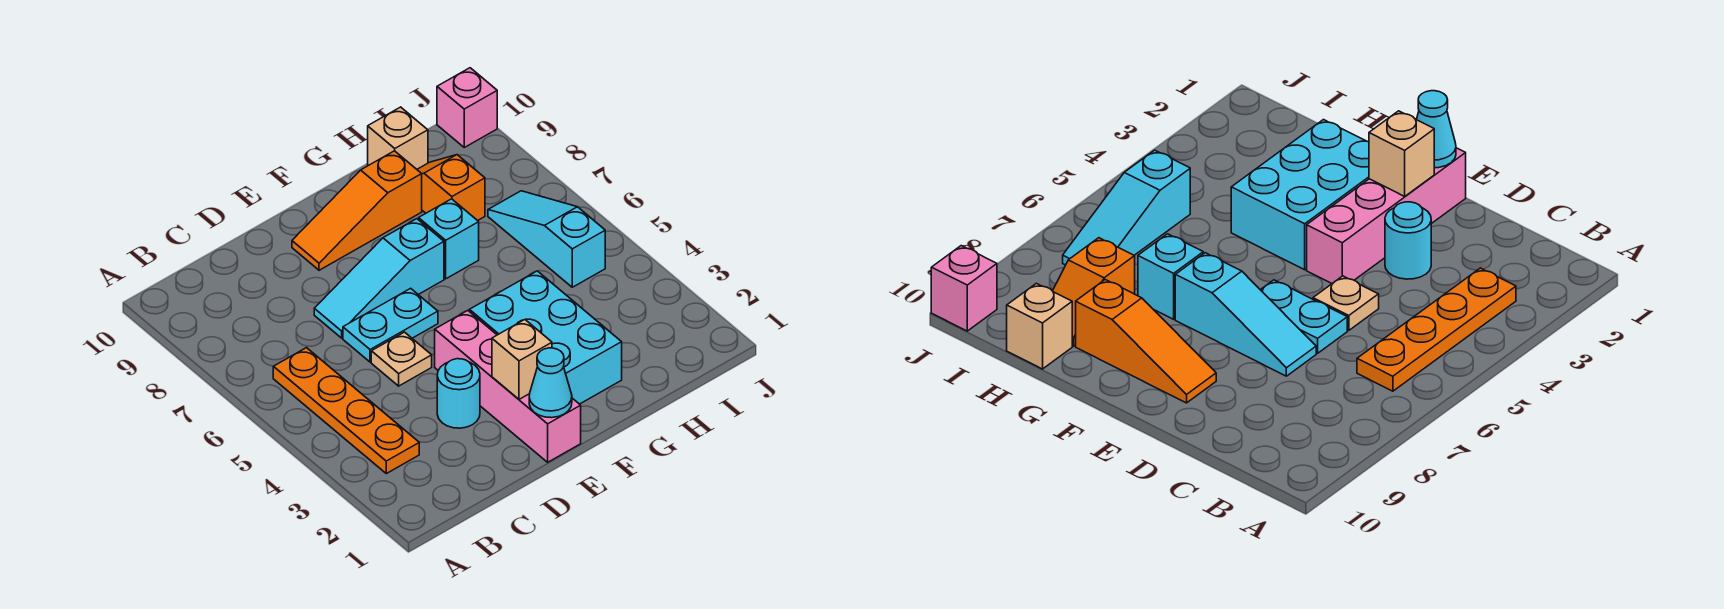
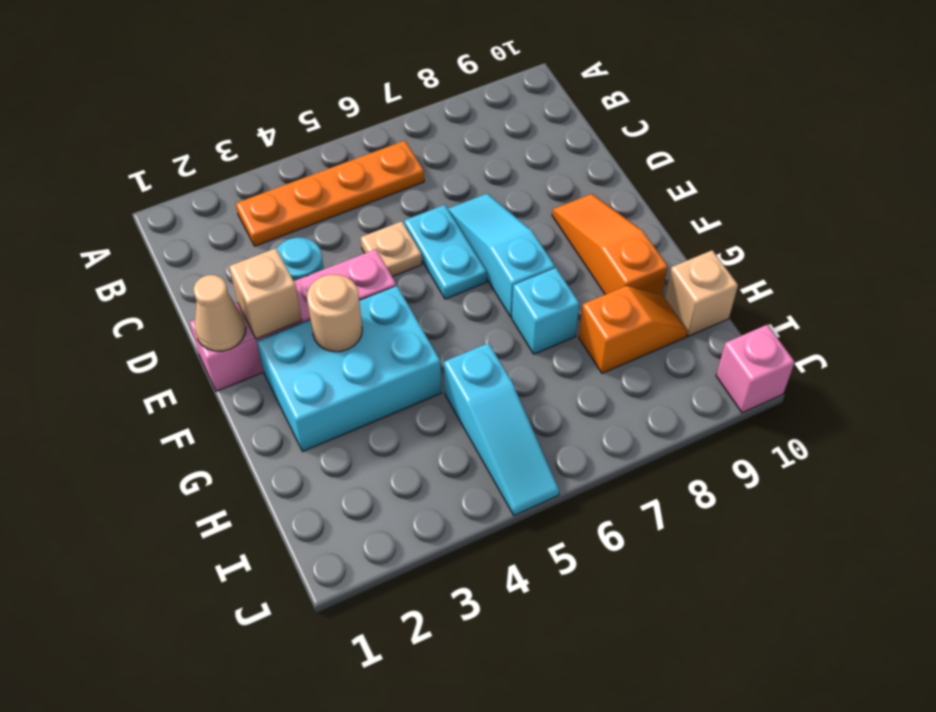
cyan cone E1 level 2 -> tan cone E1 level 2
none -> tan round brick F3 level 2
cyan slope I5:I7 level 1 top 5 -> cyan slope H5:J5 level 1 top H

